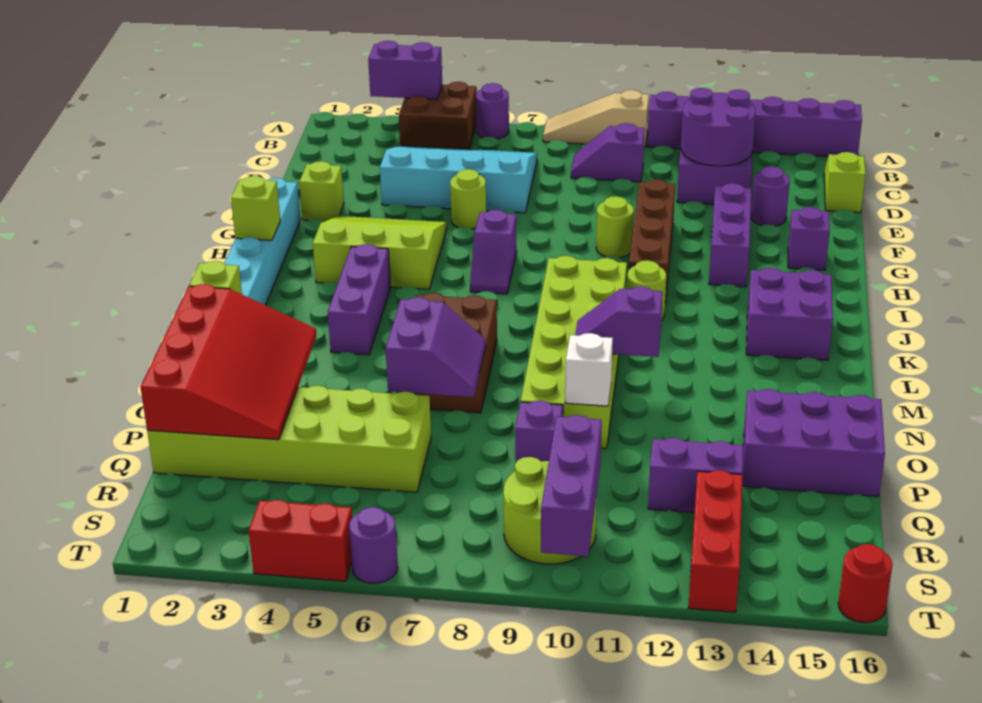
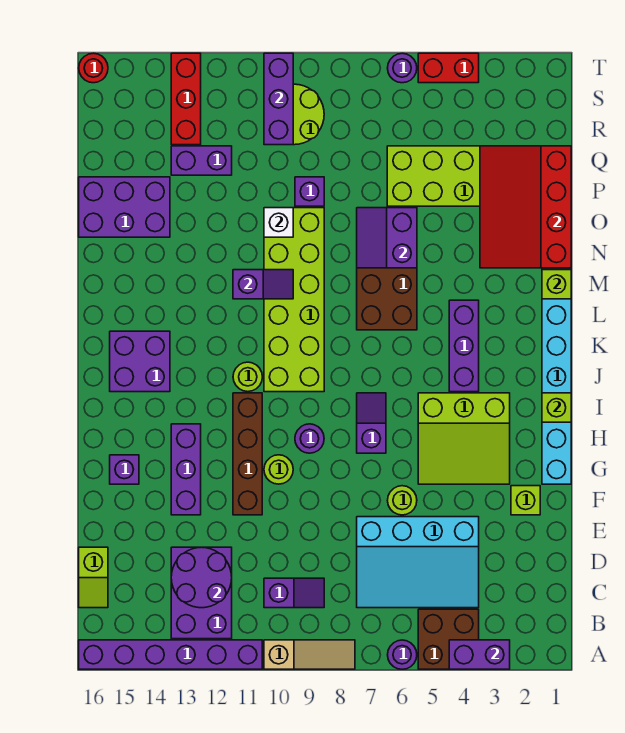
purple round brick E14 level 1 -> purple round brick H9 level 1

